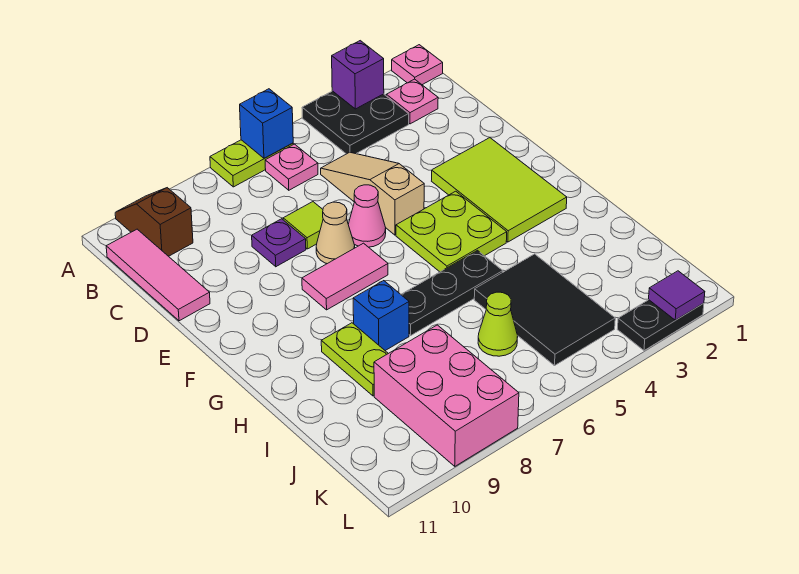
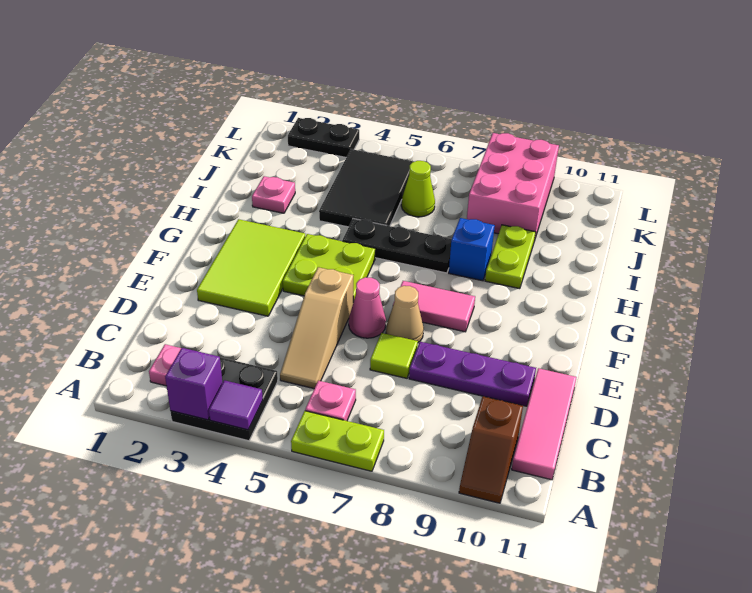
pink plate A1 level 1 -> pink plate I2 level 1
blue brick A6 level 2 -> none
purple plate D8 level 1 -> purple plate D8:D10 level 1
purple tile L2 level 2 -> purple tile A4 level 2

